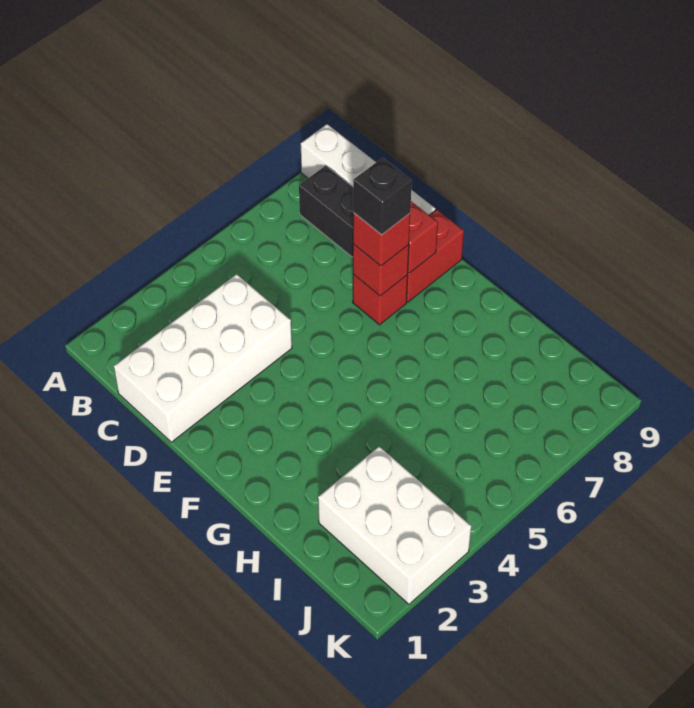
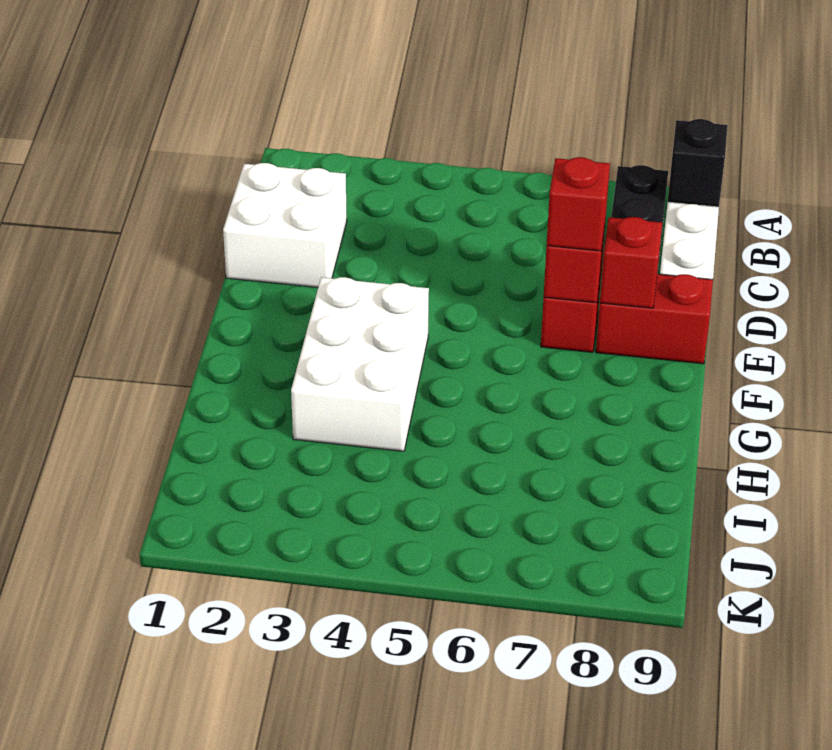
white brick C1:D4 level 1 -> white brick C1:D2 level 1
black brick E7 level 4 -> black brick B9 level 2
white brick I2:K3 level 1 -> white brick F3:H4 level 1

